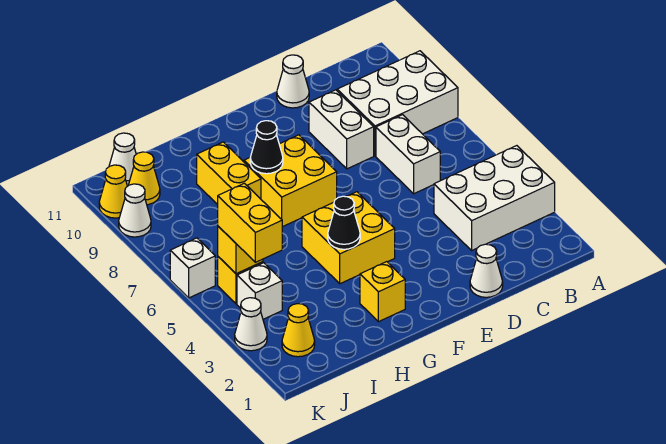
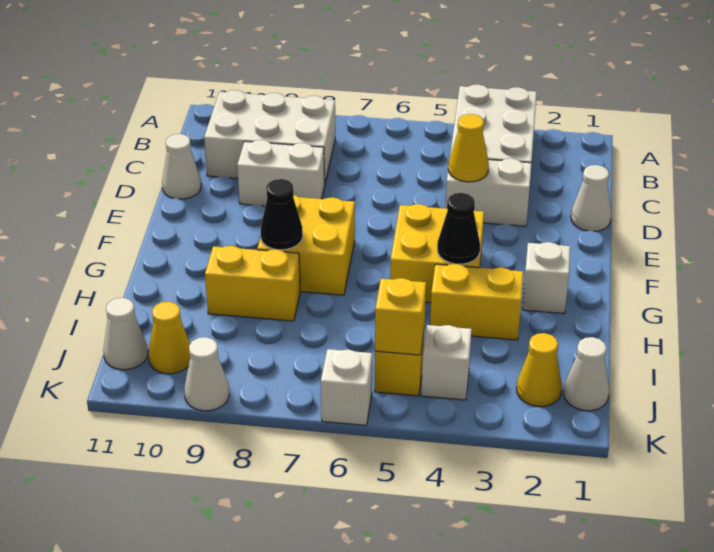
white brick A8:C9 level 1 -> white brick B8:C10 level 1
white brick C6:C7 level 1 -> white brick D3:D4 level 1
yellow brick G2 level 1 -> white brick G2 level 1
yellow brick J4:J5 level 3 -> yellow brick H3:H4 level 1
white cone K3 level 1 -> white cone J1 level 1
yellow cone K10 level 1 -> yellow cone D4 level 2

